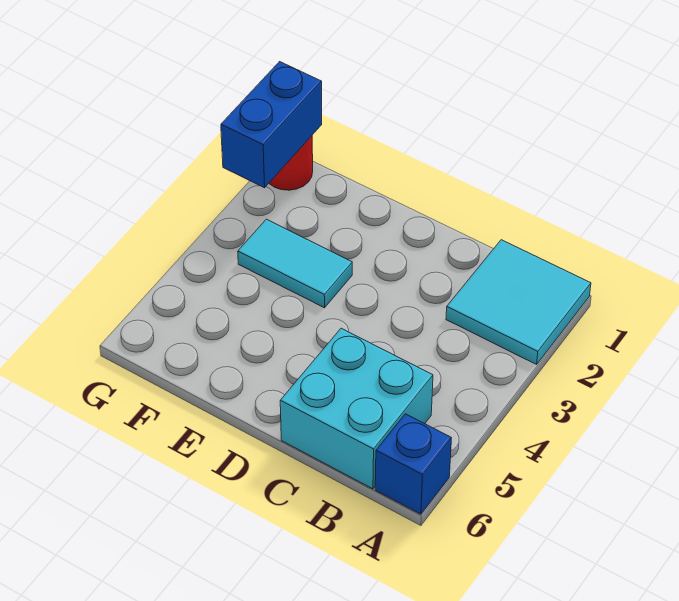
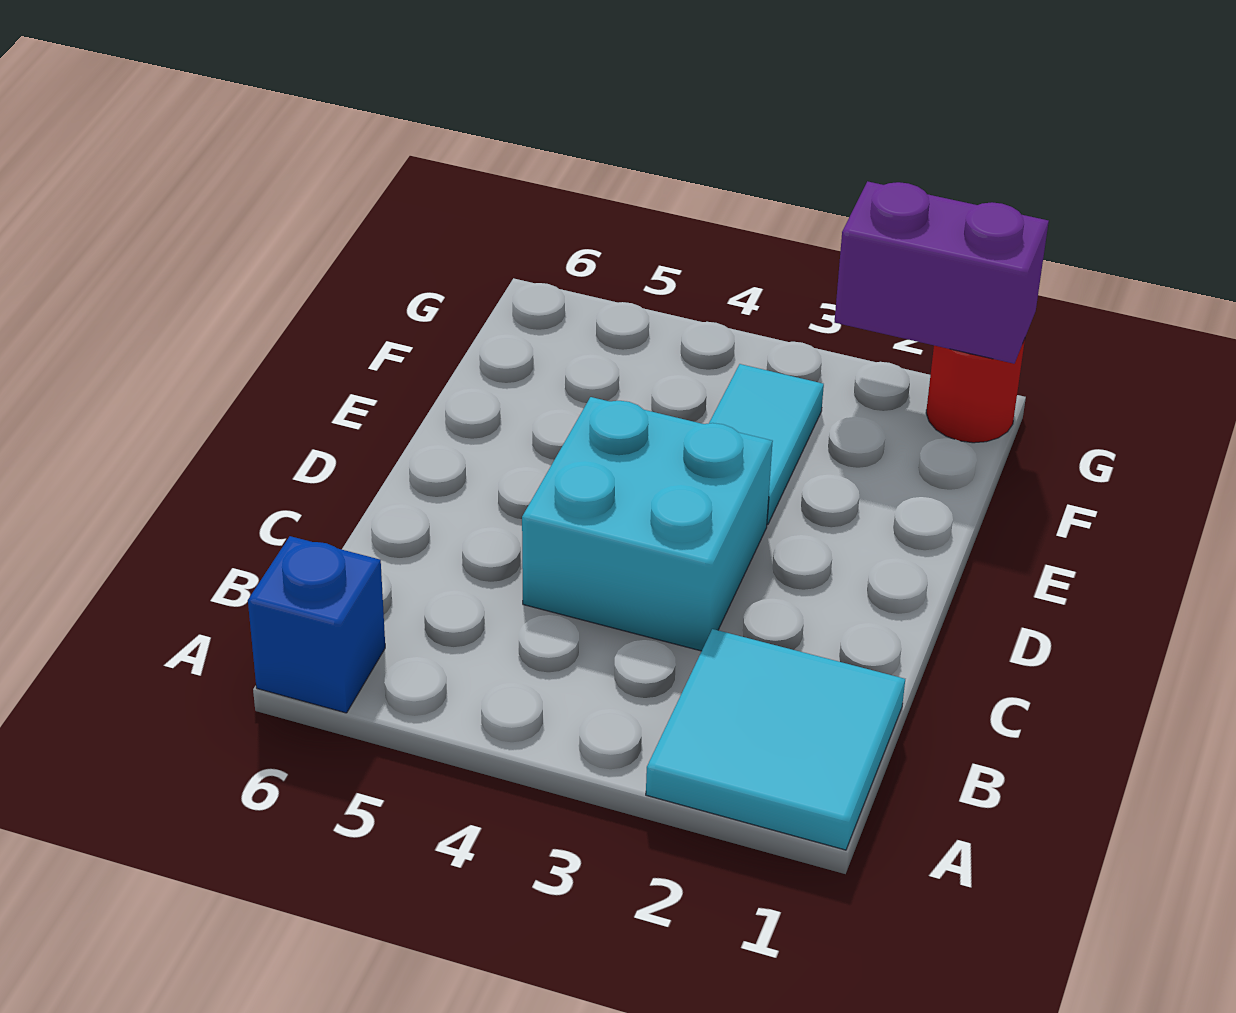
cyan brick B5:C6 level 1 -> cyan brick C3:D4 level 1
blue brick G1:G2 level 2 -> purple brick G1:G2 level 2

